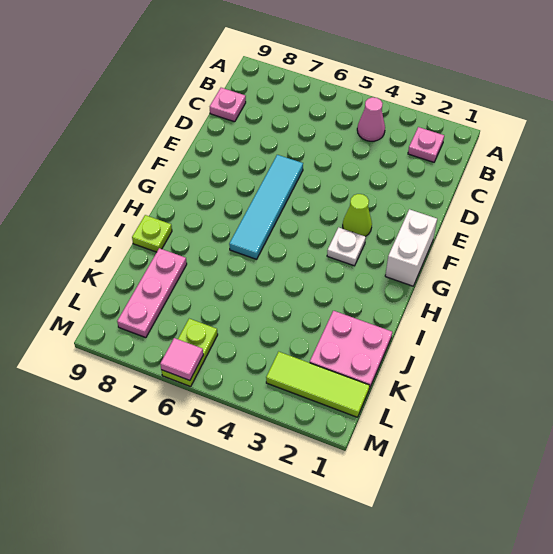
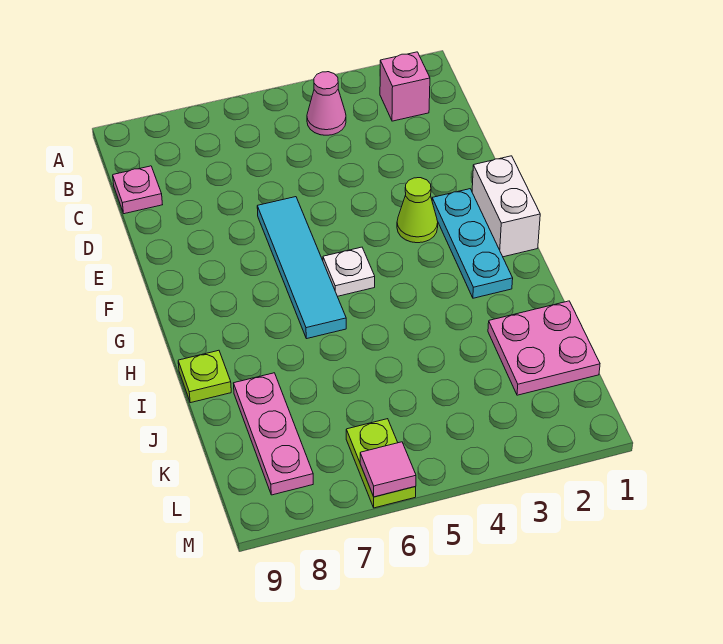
pink plate B2 level 1 -> pink brick B2 level 1
none -> cyan plate F2:H2 level 1
white plate G3 level 1 -> white plate G5 level 1
lime tile L1:L3 level 1 -> none

